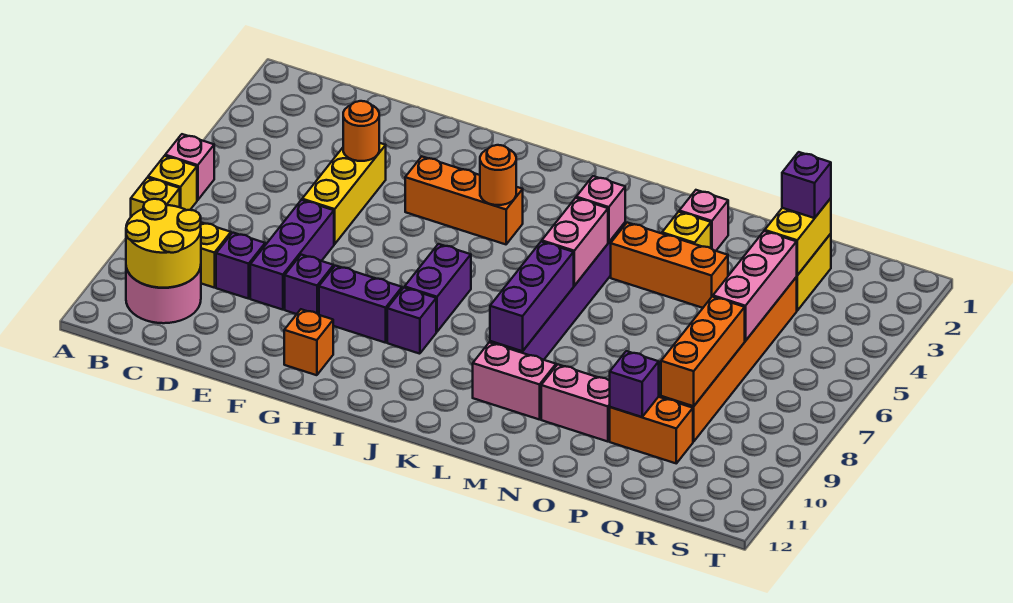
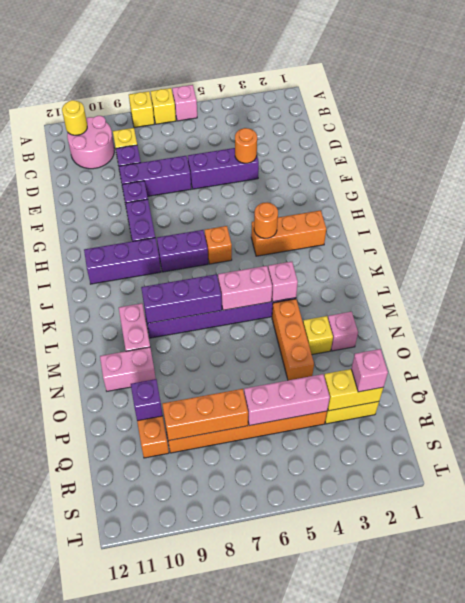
yellow round brick B10:C11 level 2 -> yellow round brick B11 level 2
yellow brick E4:E6 level 1 -> purple brick E4:E6 level 1
orange brick G4:I4 level 1 -> orange brick I2:I4 level 1
orange brick G11 level 1 -> orange brick I6 level 1
purple brick I9 level 1 -> purple brick I9:I11 level 1
pink brick N10:O10 level 1 -> pink brick N10:N11 level 1
purple brick Q2 level 3 -> pink brick Q2 level 3

